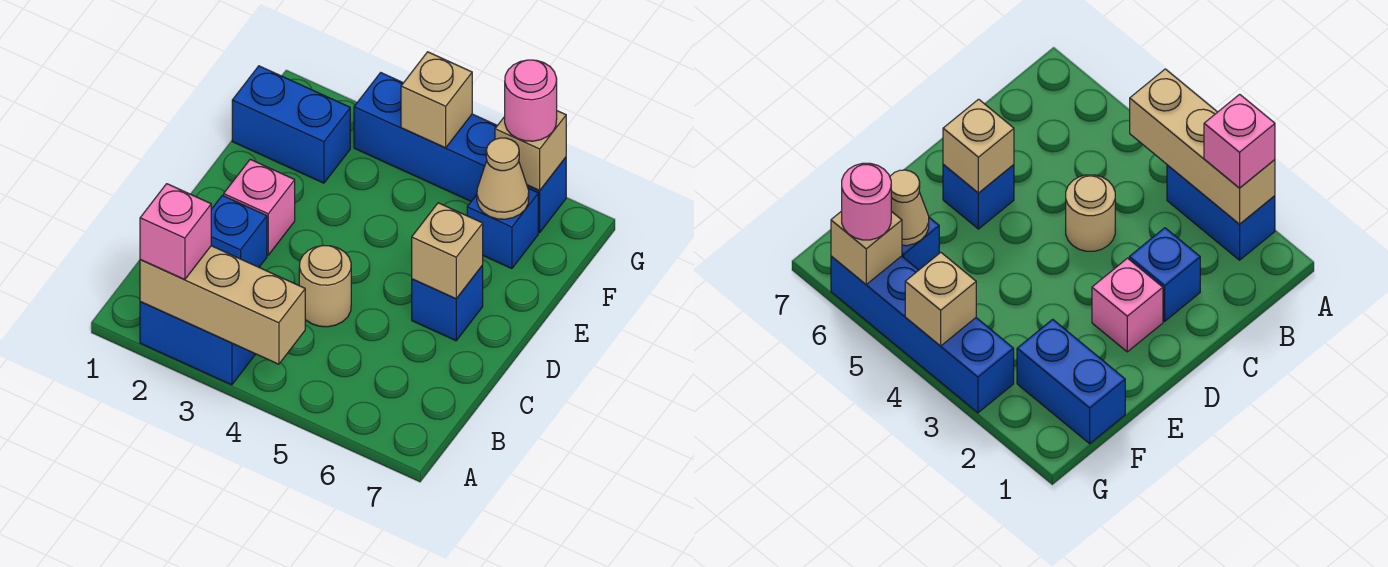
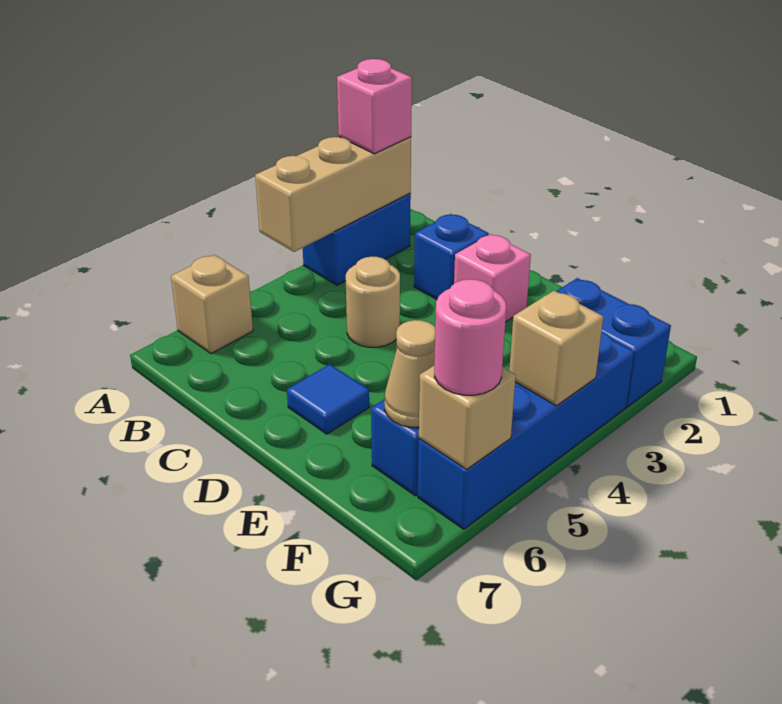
blue brick D6 level 1 -> blue tile D6 level 1
tan brick D6 level 2 -> tan brick A6 level 1
blue brick F1:F2 level 1 -> blue brick F2:G2 level 1

